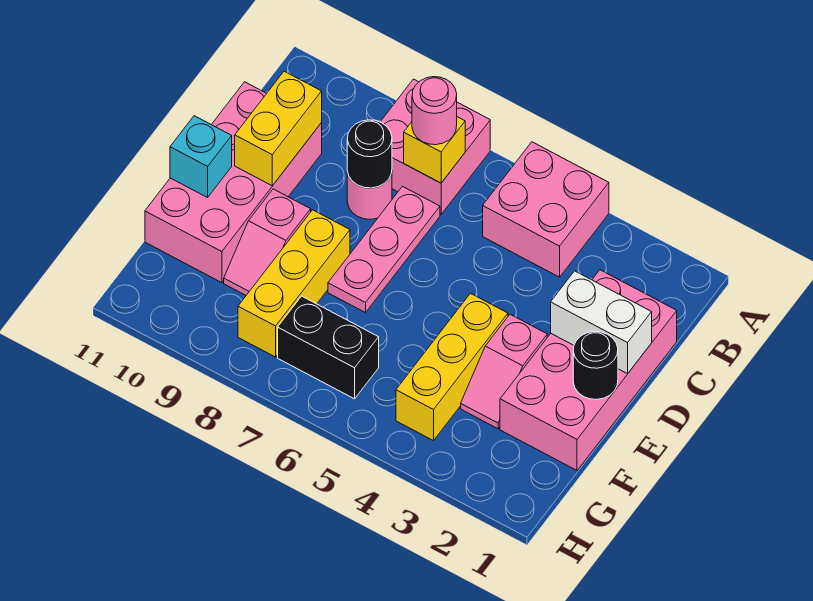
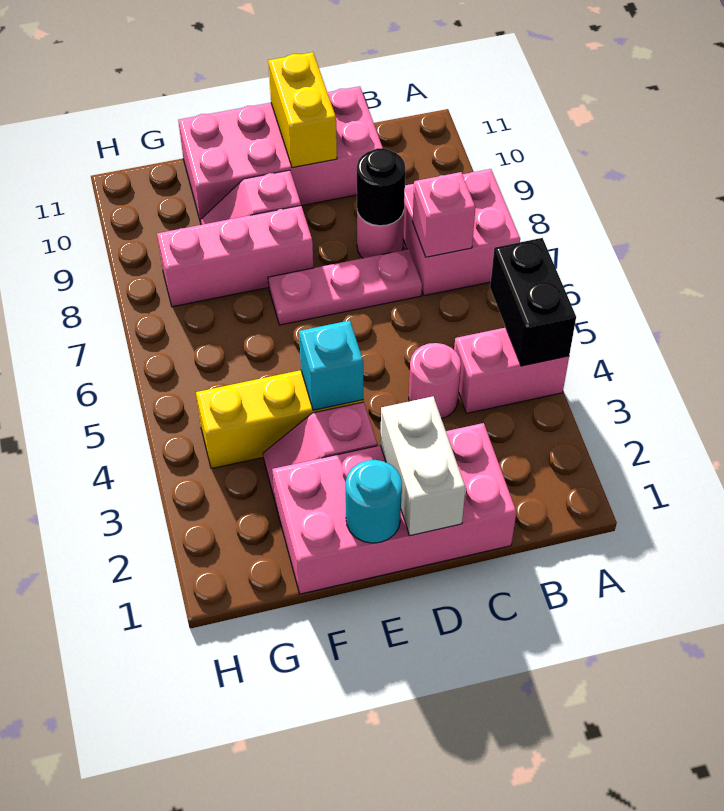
pink brick A4:B5 level 1 -> pink brick A4:B4 level 1
yellow brick B7 level 2 -> pink brick B7 level 2
pink round brick B7 level 3 -> pink round brick C4 level 1
yellow brick C10:D10 level 2 -> yellow brick D10:D11 level 2
black round brick E1 level 2 -> cyan round brick E1 level 2
yellow brick E8:G8 level 1 -> pink brick E8:G8 level 1
cyan brick E11 level 2 -> cyan brick E4 level 2
black brick G6:G7 level 1 -> black brick A4:A5 level 2

